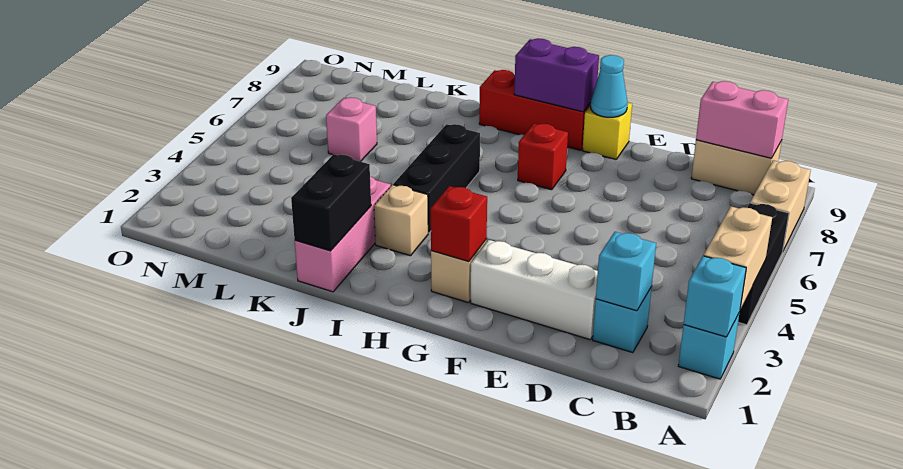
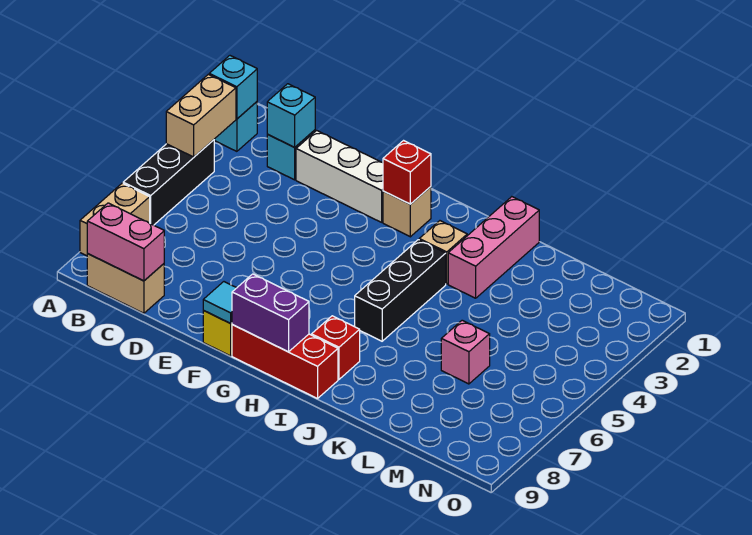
cyan cone F9 level 2 -> cyan tile F9 level 2
red brick G7 level 1 -> red brick I8 level 1
black brick J1:J2 level 2 -> none

